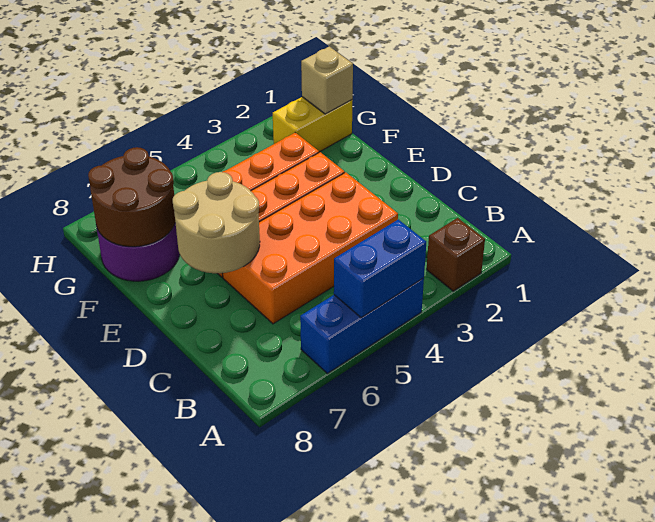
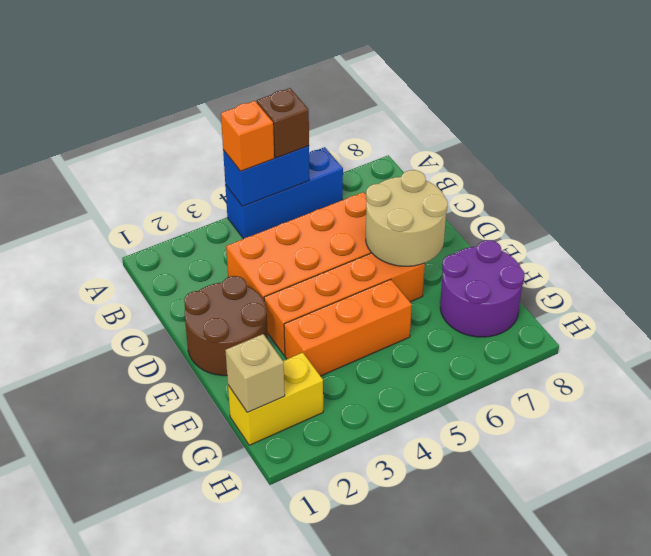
brown brick A2 level 1 -> brown brick A5 level 3
none -> orange brick A4 level 3
brown round brick F7:G8 level 2 -> brown round brick D1:E2 level 1

